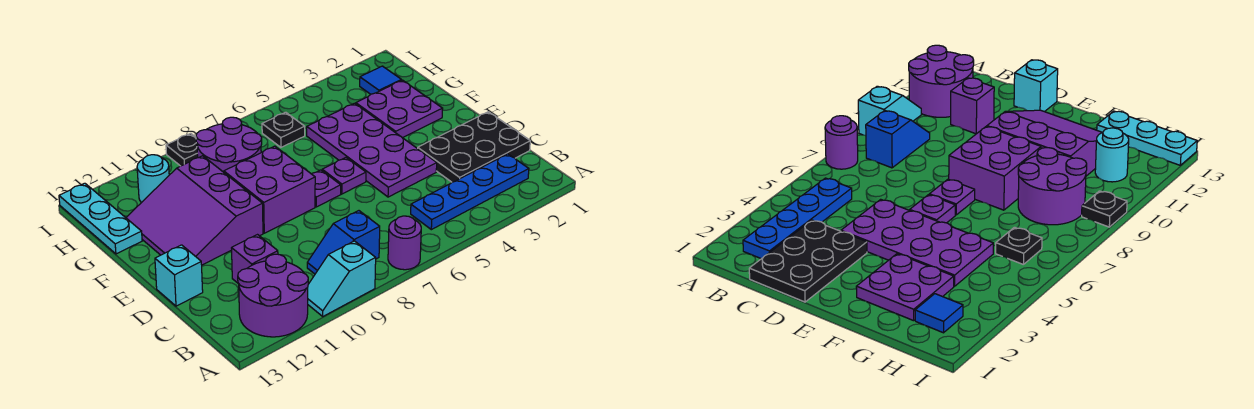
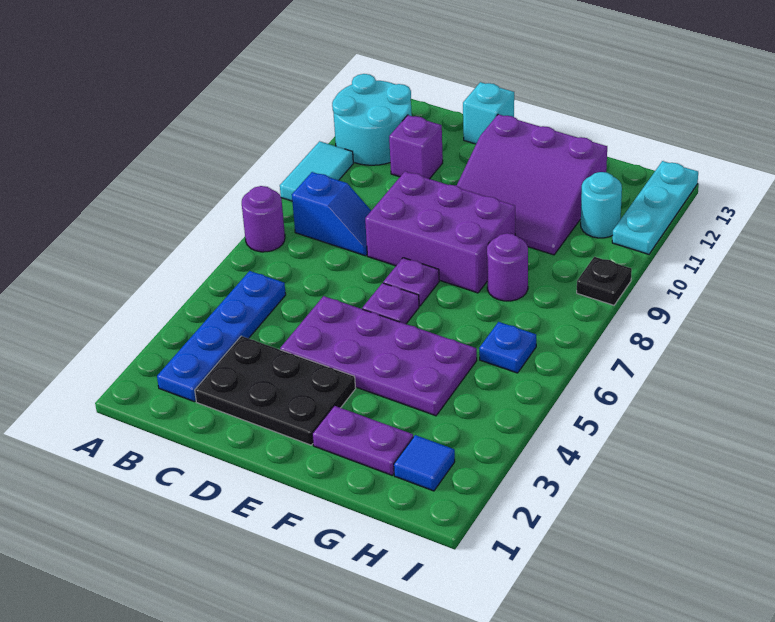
cyan slope A9:A10 level 1 top 9 -> cyan tile A9:A10 level 1
purple round brick A11:B12 level 1 -> cyan round brick A11:B12 level 1
blue slope B8:B9 level 1 top 8 -> blue slope B8:C8 level 1 top B
black plate C1:D3 level 1 -> black plate C2:E3 level 1
purple brick E8:F9 level 1 -> purple brick D8:F9 level 1
purple slope E10:G12 level 1 top 10 -> purple slope E10:G12 level 1 top 12
purple plate F2:G3 level 1 -> purple plate F2:G2 level 1
purple round brick G8:H9 level 1 -> purple round brick G8 level 1
cyan plate G13:I13 level 1 -> cyan plate I11:I13 level 1
black plate H6 level 1 -> blue plate H6 level 1

